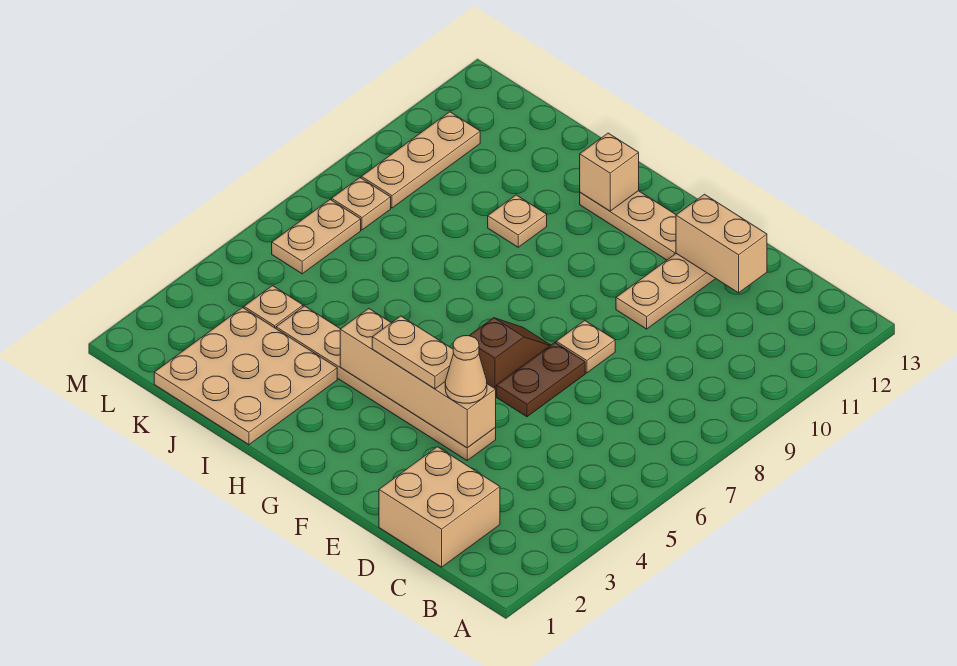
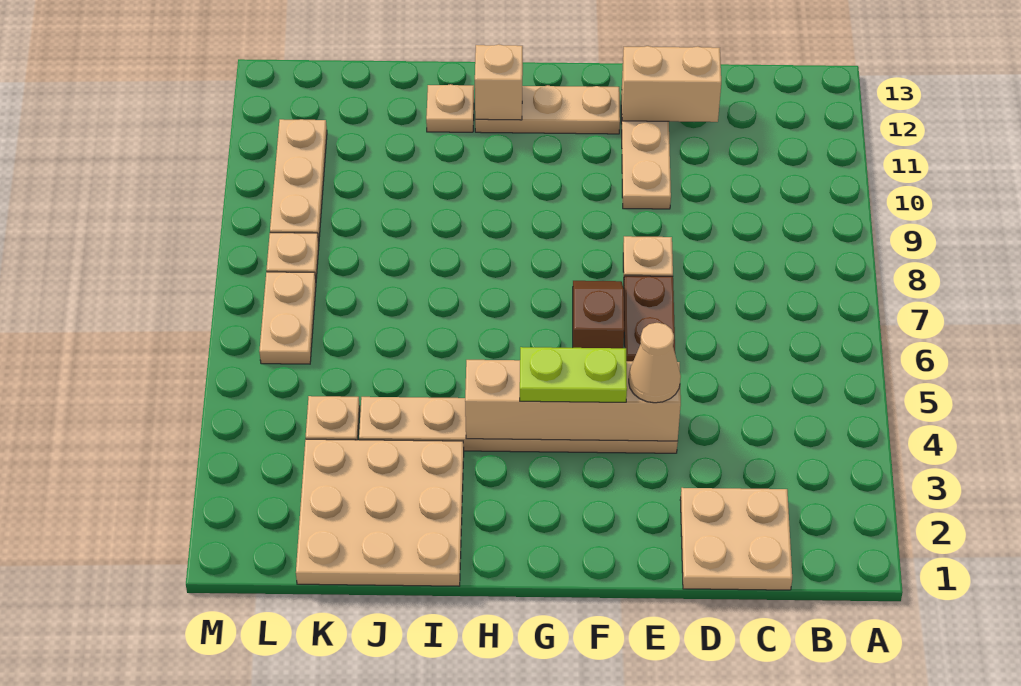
tan brick C1:D2 level 1 -> tan plate C1:D2 level 1
tan plate F4:G4 level 3 -> lime plate F4:G4 level 3
tan plate I10 level 1 -> tan plate I12 level 1

